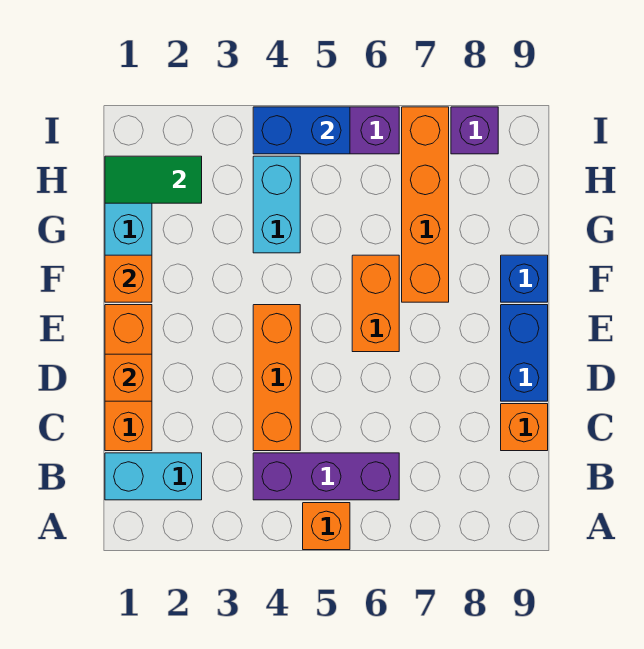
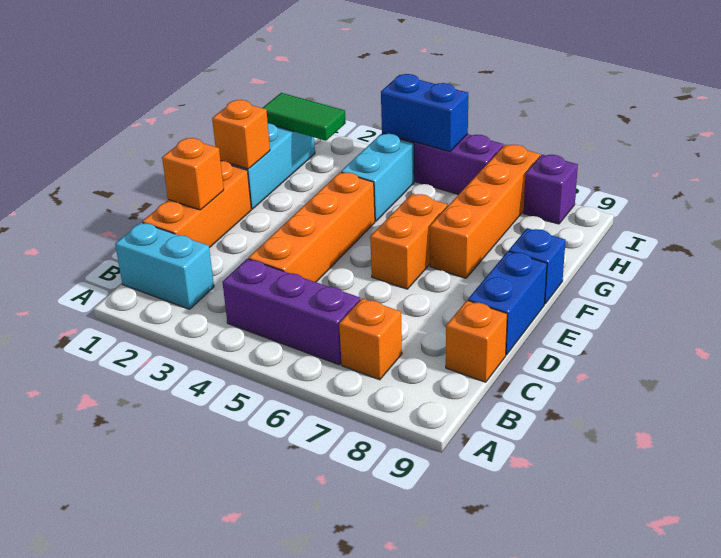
orange brick A5 level 1 -> orange brick B7 level 1
orange brick C4:E4 level 1 -> orange brick C4:F4 level 1

